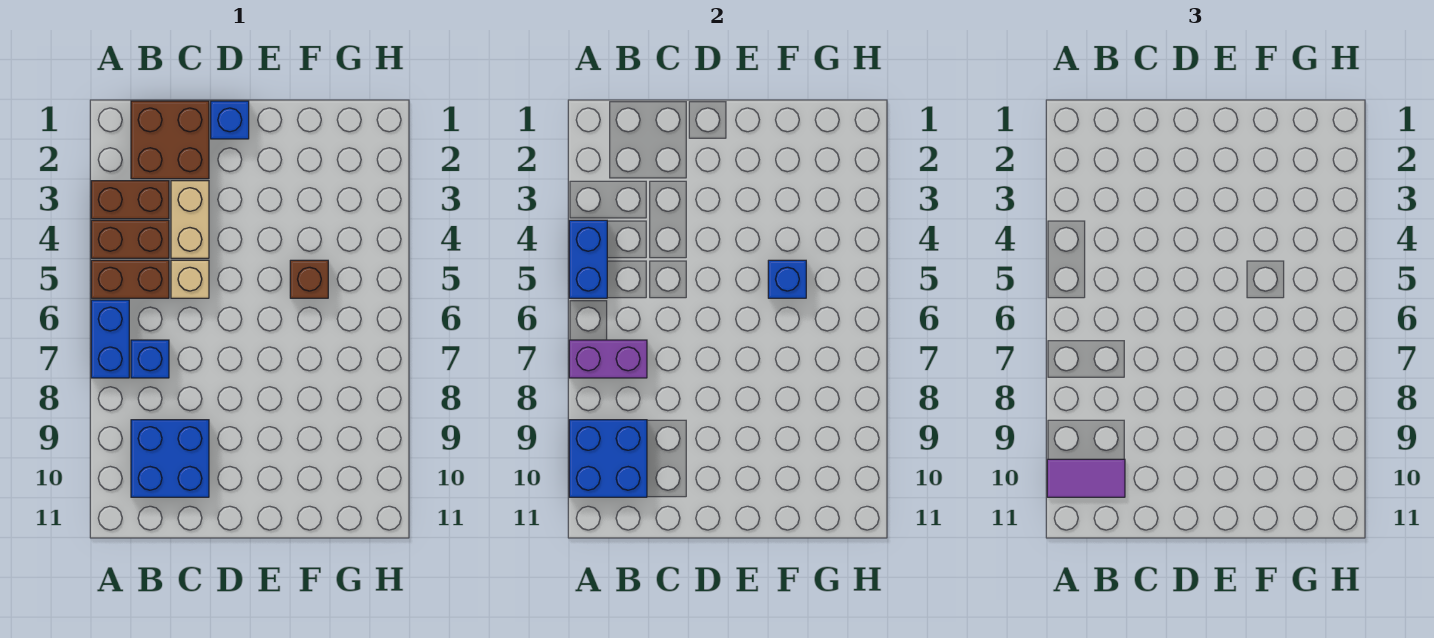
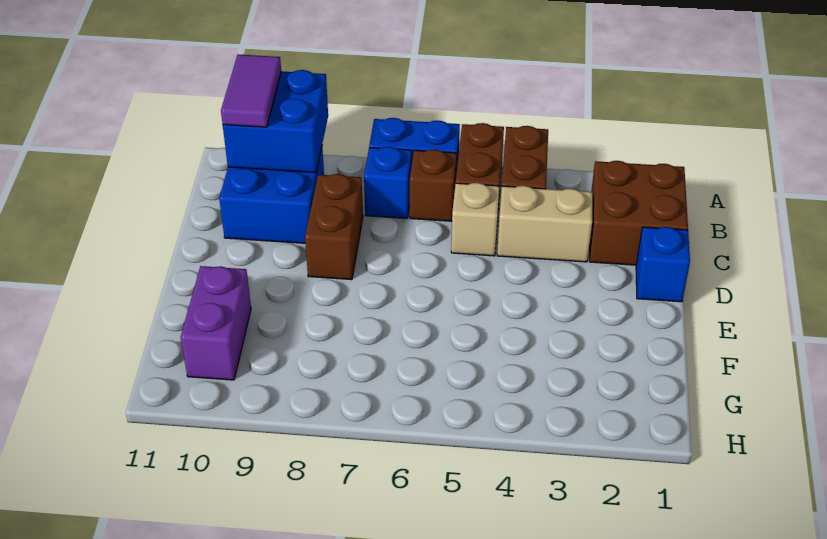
brown brick A3:B3 level 1 -> brown brick C8:D8 level 1
blue brick A4:A5 level 2 -> none
purple brick A7:B7 level 2 -> purple brick F10:G10 level 1
brown brick F5 level 1 -> brown brick B6 level 1
blue brick F5 level 2 -> none

